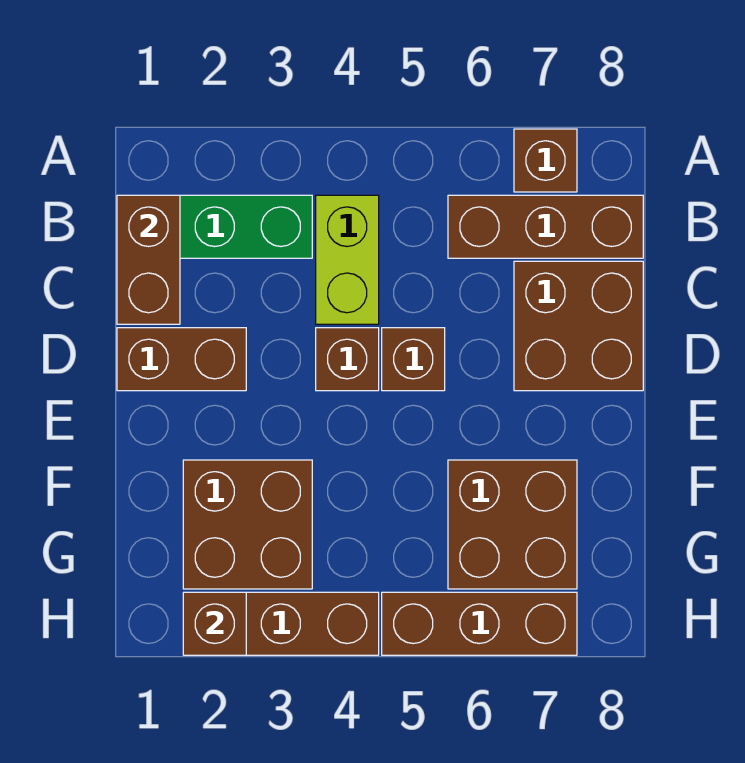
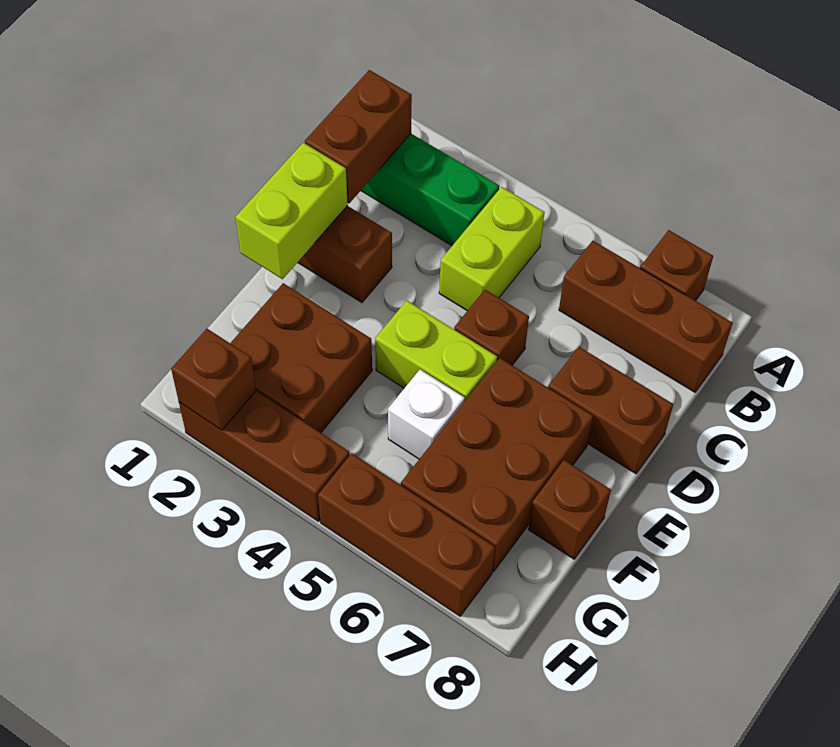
brown brick C7:D8 level 1 -> brown brick D7:D8 level 1
none -> lime brick D1:E1 level 2
brown brick D4 level 1 -> brown brick F8 level 1
none -> lime brick E4:E5 level 1
none -> white brick F5 level 1
brown brick F6:G7 level 1 -> brown brick E6:G7 level 1

